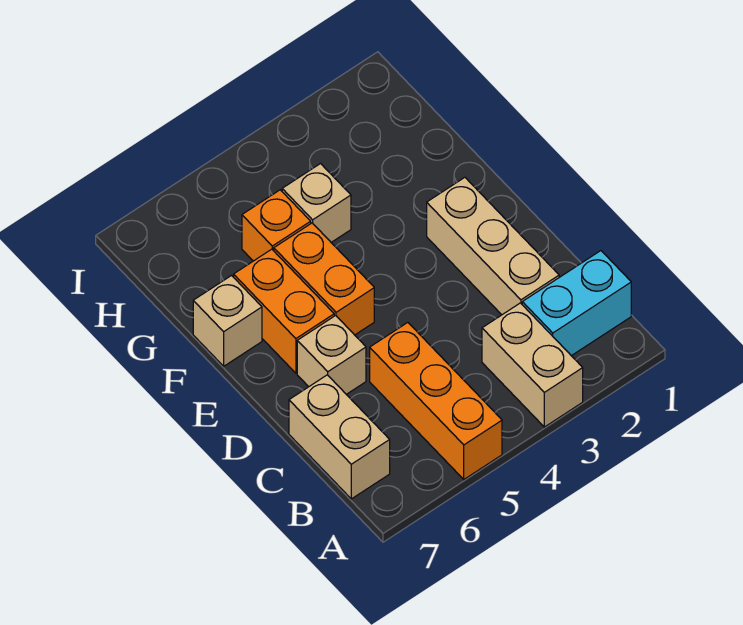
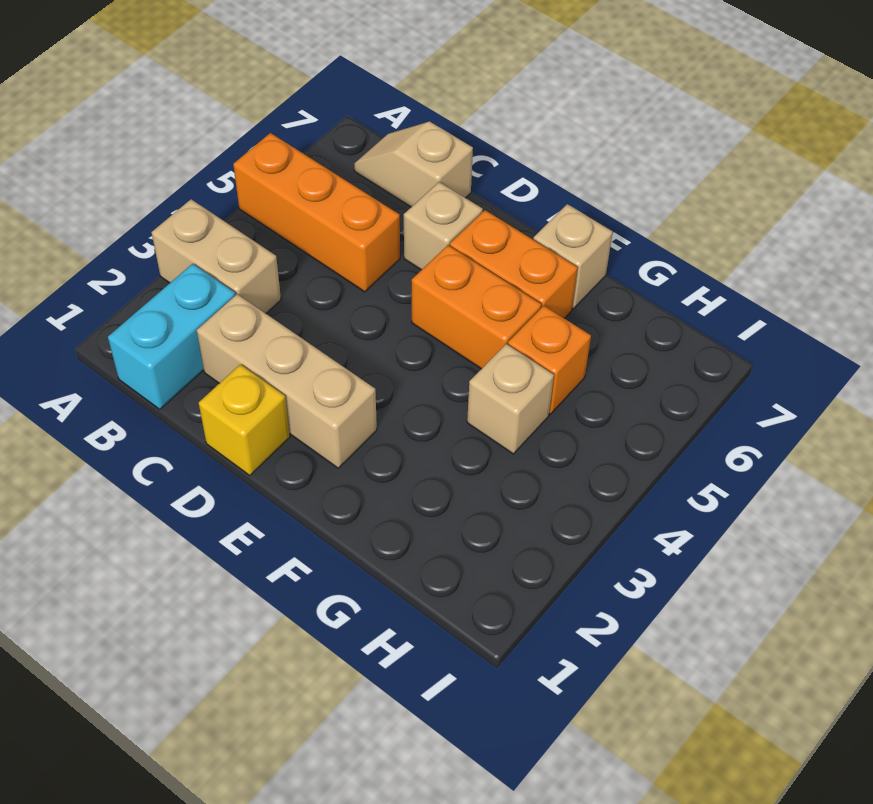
tan brick B7:C7 level 1 -> tan slope B7:C7 level 1 top C
none -> yellow brick D1 level 1

